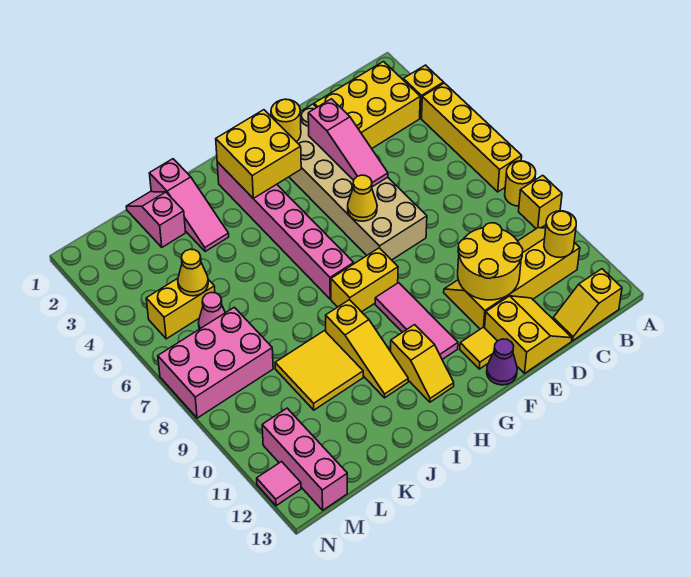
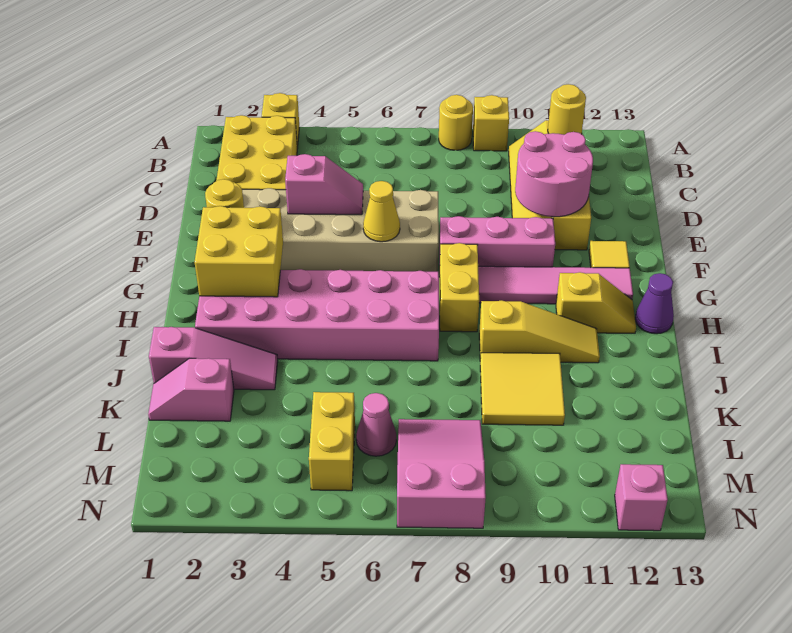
yellow brick A4:A7 level 1 -> none
yellow slope B13:C13 level 1 top B -> none
yellow round brick D10:E11 level 2 -> pink round brick D10:E11 level 2
yellow slope D12:E13 level 1 top E -> none
pink slope E3:E5 level 2 top 3 -> pink slope E4:E5 level 2 top 4
purple cone F13 level 1 -> purple cone H13 level 1
pink tile G9:G11 level 1 -> pink tile G9:G12 level 1
pink brick H2:H7 level 1 -> pink brick H2:I7 level 1
yellow cone L5 level 2 -> none
pink brick L7:N8 level 1 -> pink slope L7:N8 level 1 top N
pink brick M11:M13 level 1 -> pink brick F8:F10 level 1
pink tile N12 level 1 -> pink brick N12 level 1

